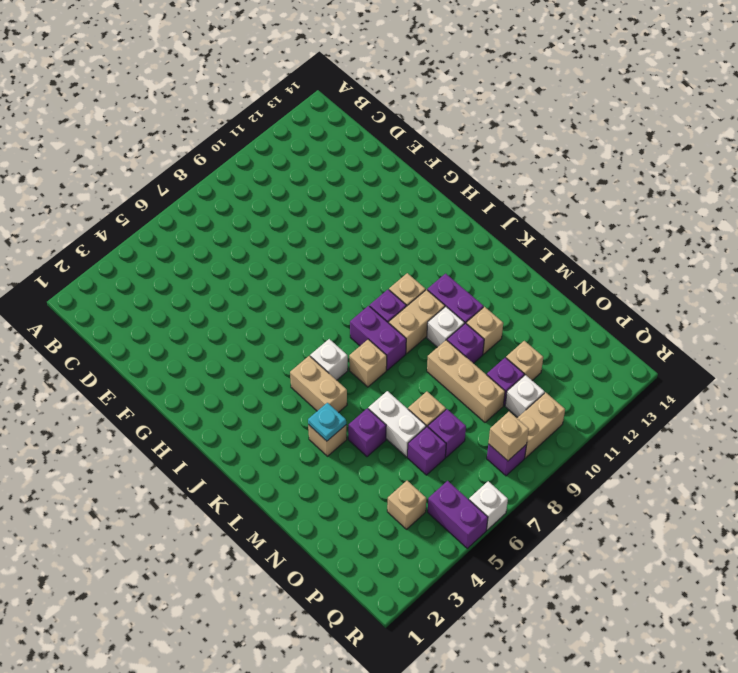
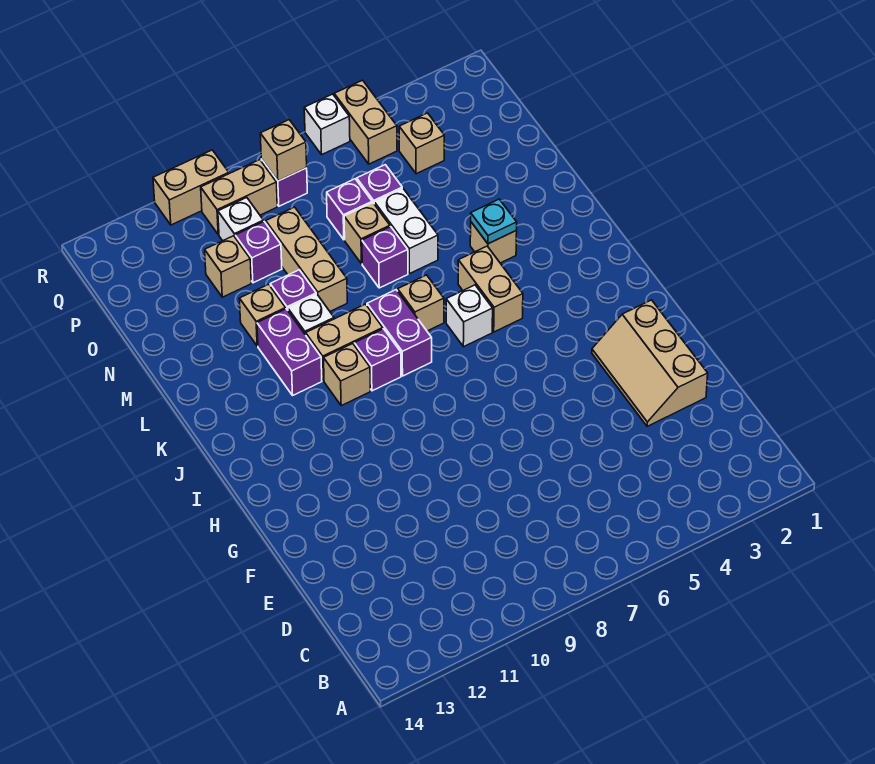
none -> tan slope E2:G3 level 1 top 2
purple brick M5 level 1 -> purple brick M7 level 1
purple brick Q5:R5 level 1 -> tan brick Q5:R5 level 1
none -> tan brick R10:R11 level 1

